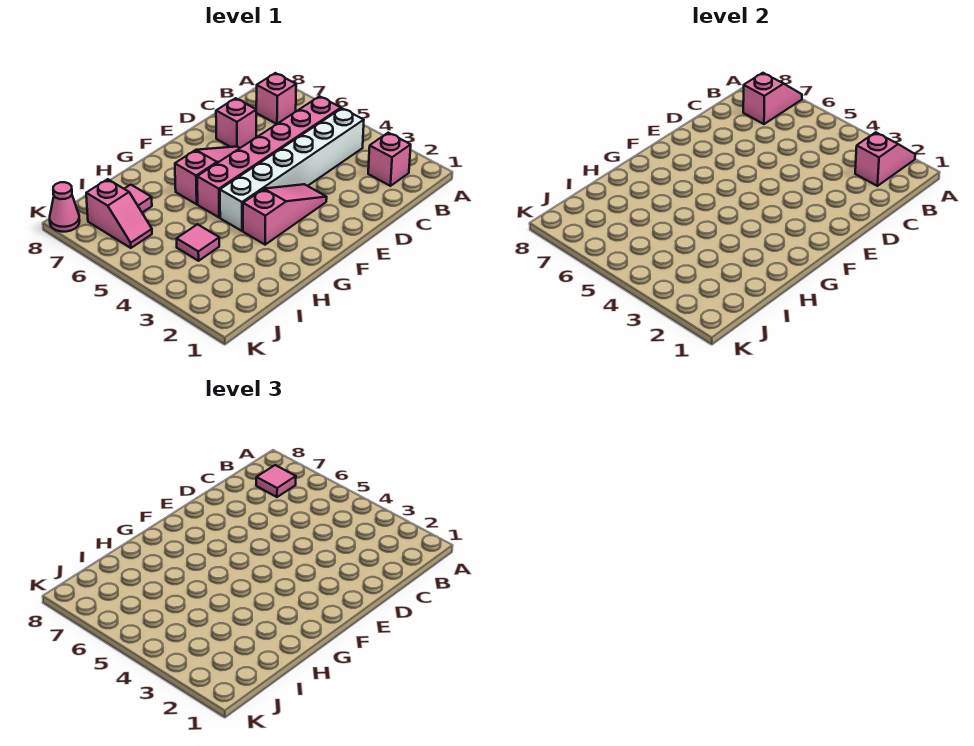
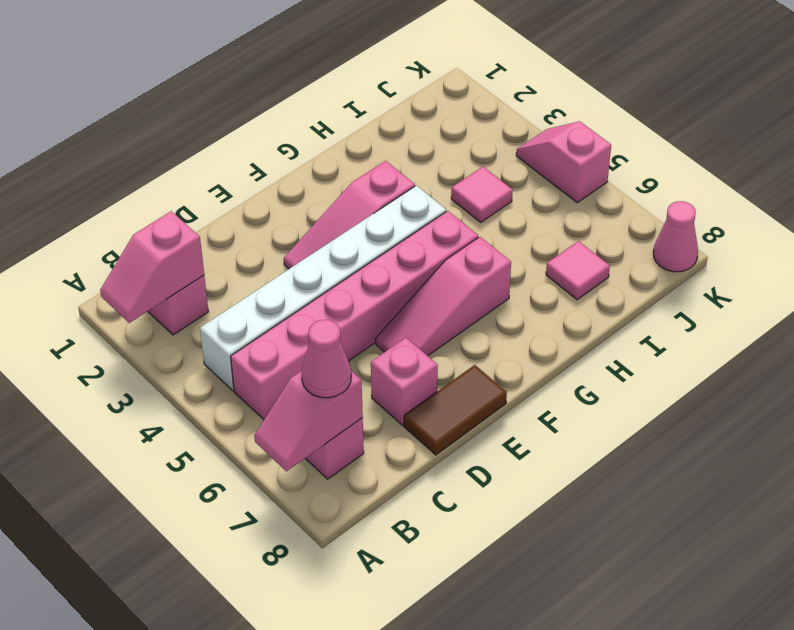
pink tile B7 level 3 -> pink cone B7 level 3
none -> brown tile D8:E8 level 1
pink slope J6:J7 level 1 top 7 -> pink slope K4:K5 level 1 top 5

